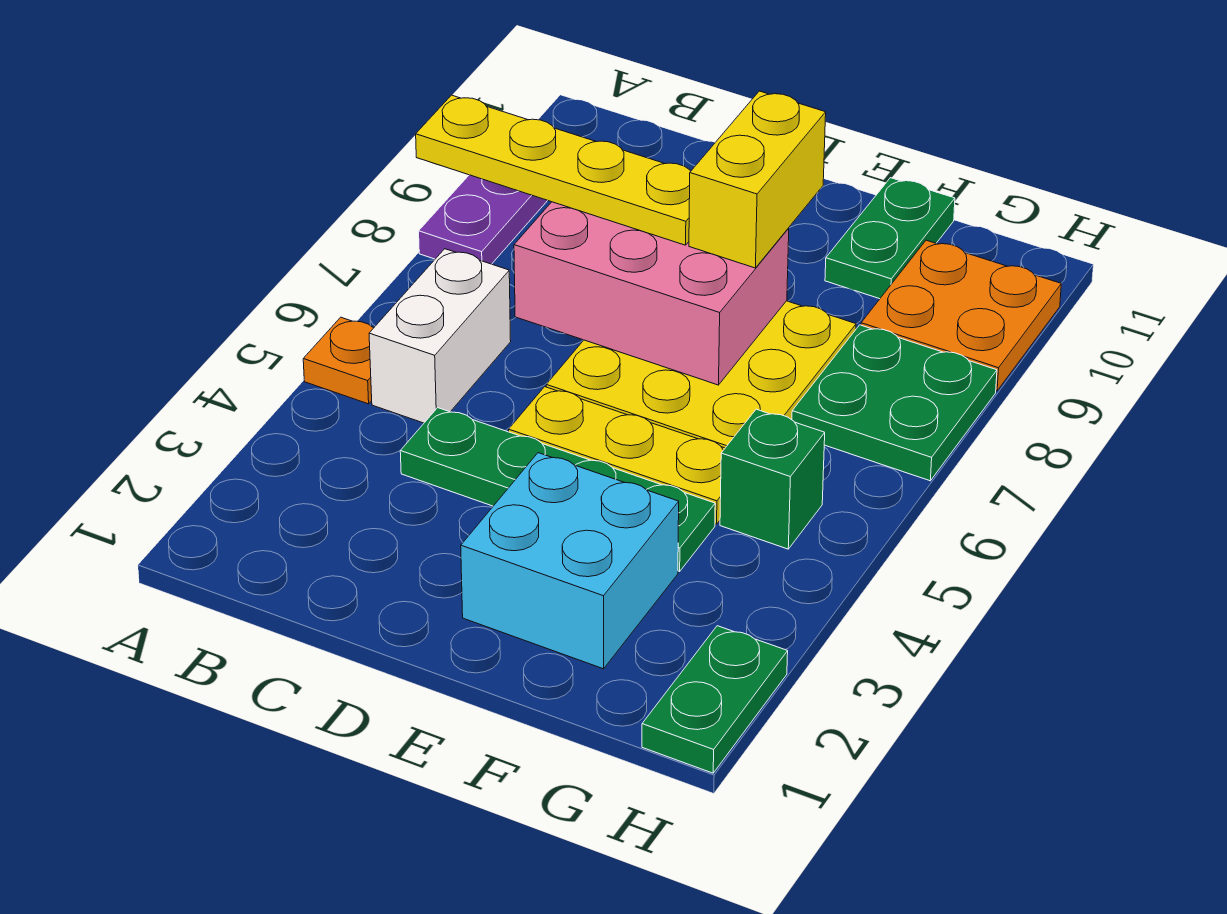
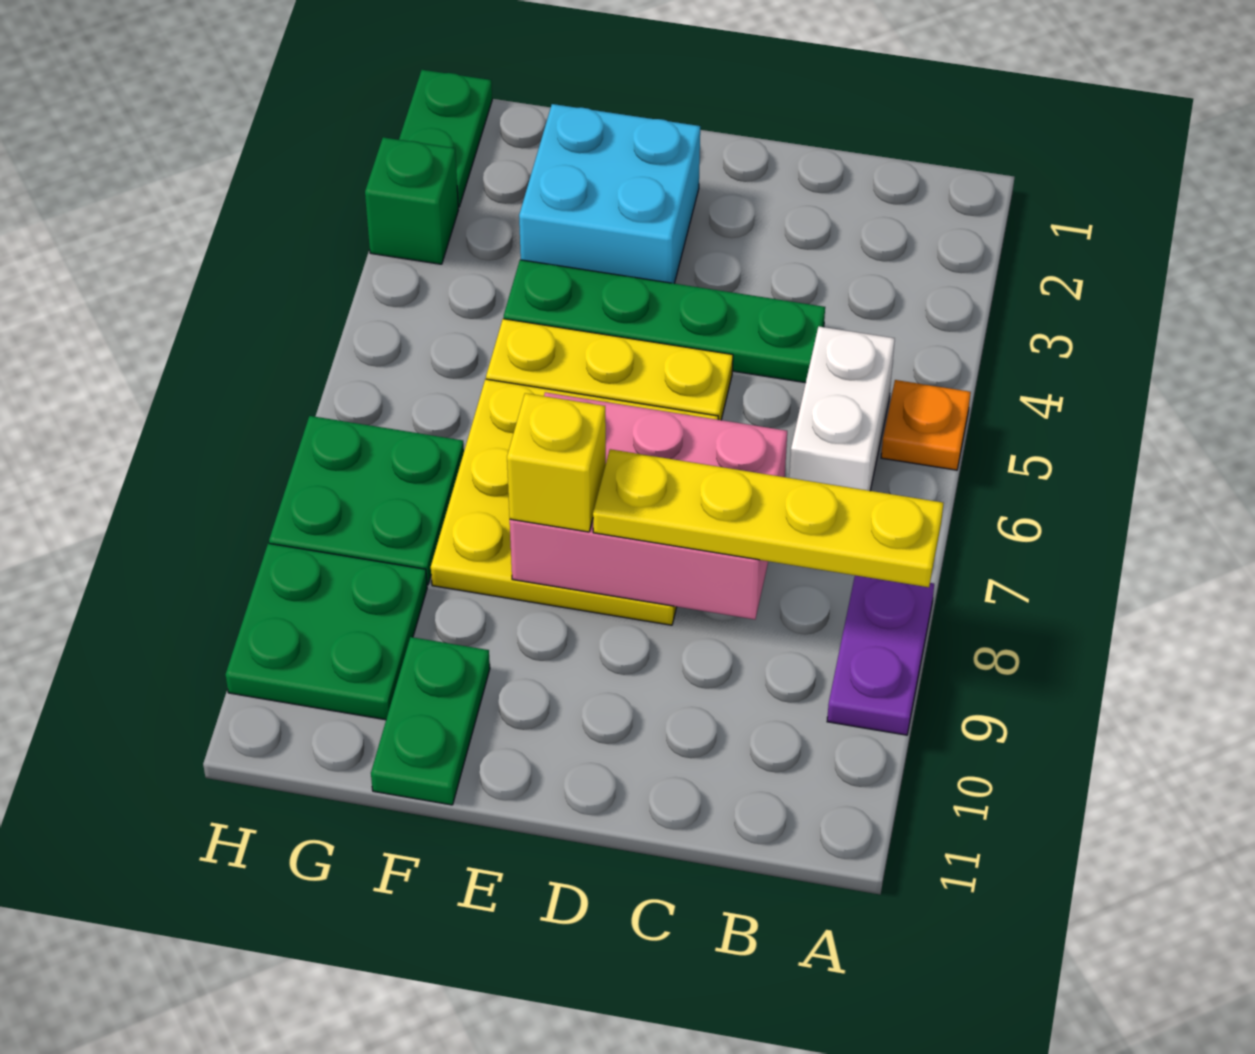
yellow brick E8:E9 level 3 -> yellow brick E8 level 3
green brick G5 level 1 -> green brick H3 level 1
orange plate G9:H10 level 1 -> green plate G9:H10 level 1

